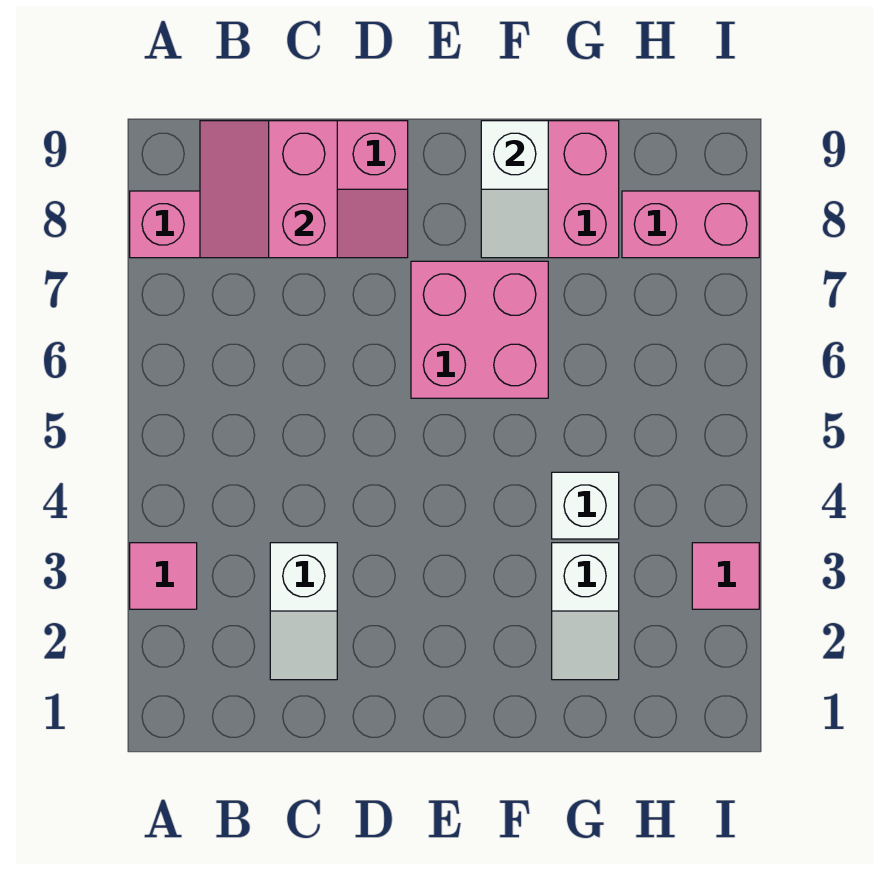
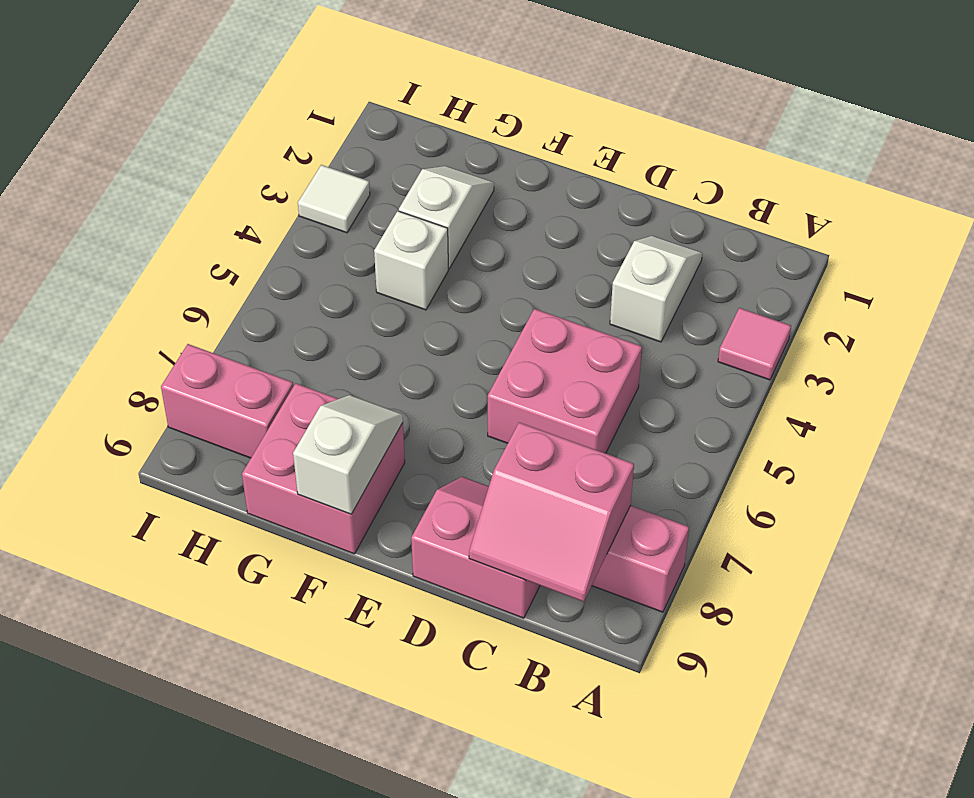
pink slope B8:C9 level 2 top C -> pink slope B8:C9 level 2 top 8
pink brick E6:F7 level 1 -> pink brick C5:D6 level 1
pink tile I3 level 1 -> white tile I3 level 1

